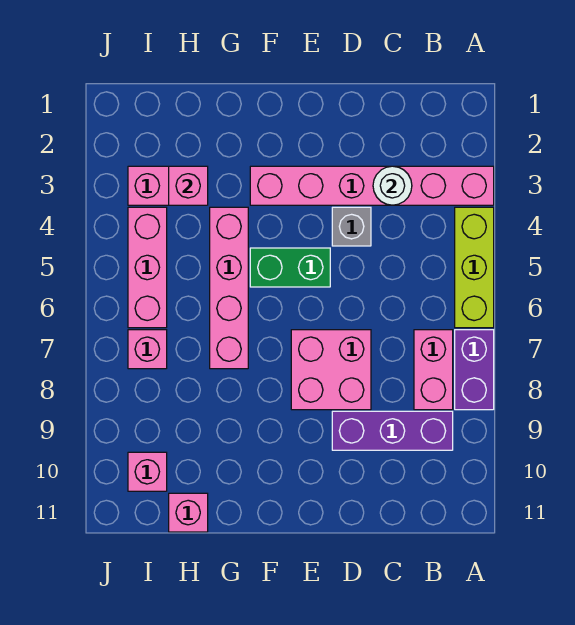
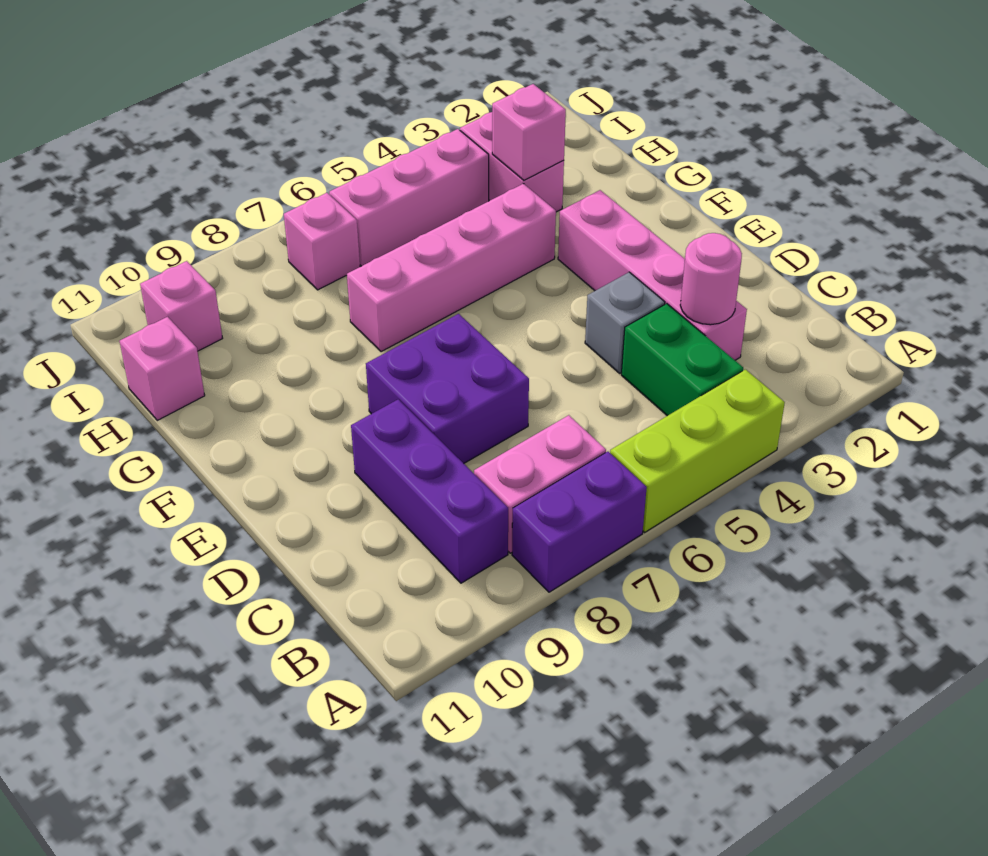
pink brick A3:F3 level 1 -> pink brick C3:F3 level 1
white round brick C3 level 2 -> pink round brick C3 level 2
pink brick D7:E8 level 1 -> purple brick D7:E8 level 1
green brick E5:F5 level 1 -> green brick B4:C4 level 1

